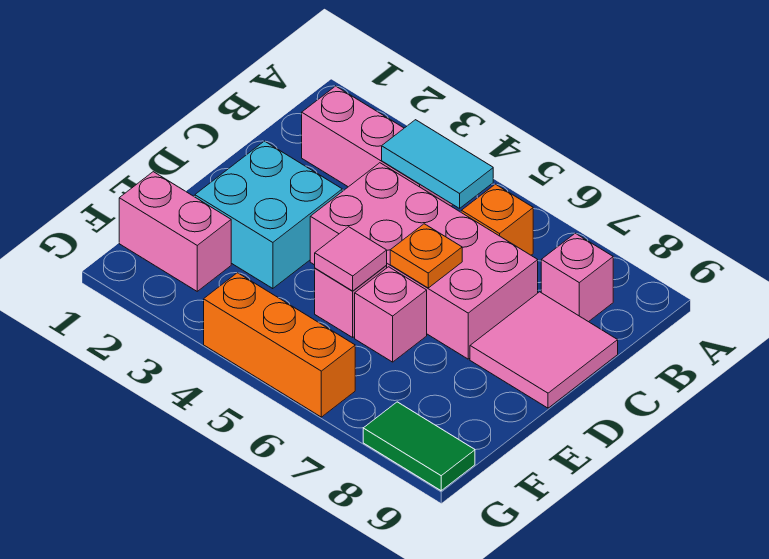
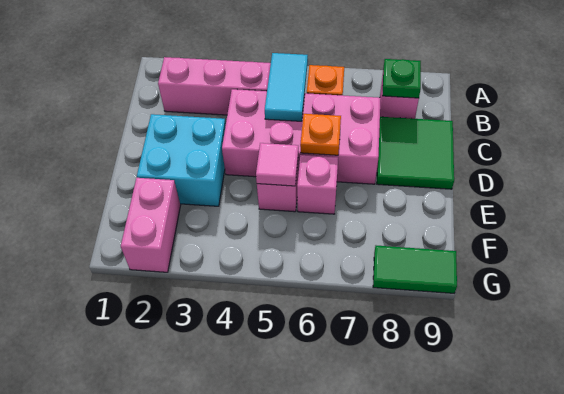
cyan tile B4:B5 level 2 -> cyan tile B5:C5 level 2
none -> green plate B8 level 2
pink tile C8:D9 level 1 -> green tile C8:D9 level 1
pink brick F1:F2 level 1 -> pink brick F2:G2 level 1
orange brick G4:G6 level 1 -> none

